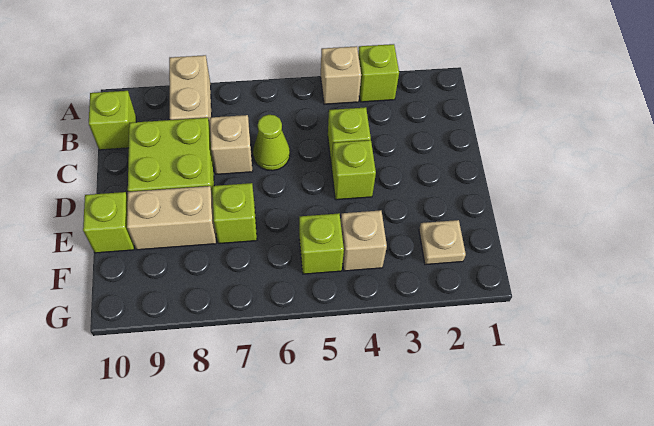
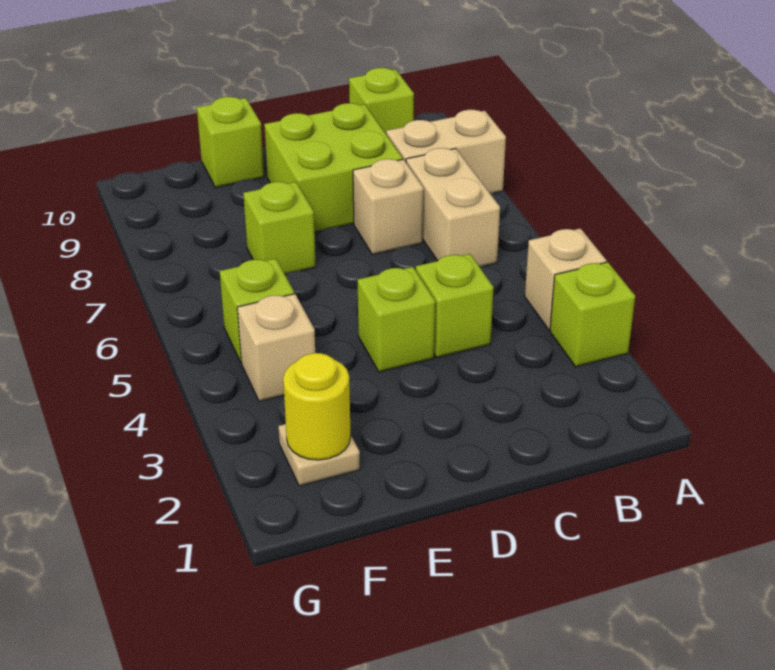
lime cone C6 level 1 -> none
tan brick E8:E9 level 1 -> tan brick B6:B7 level 1
none -> yellow round brick F2 level 2

